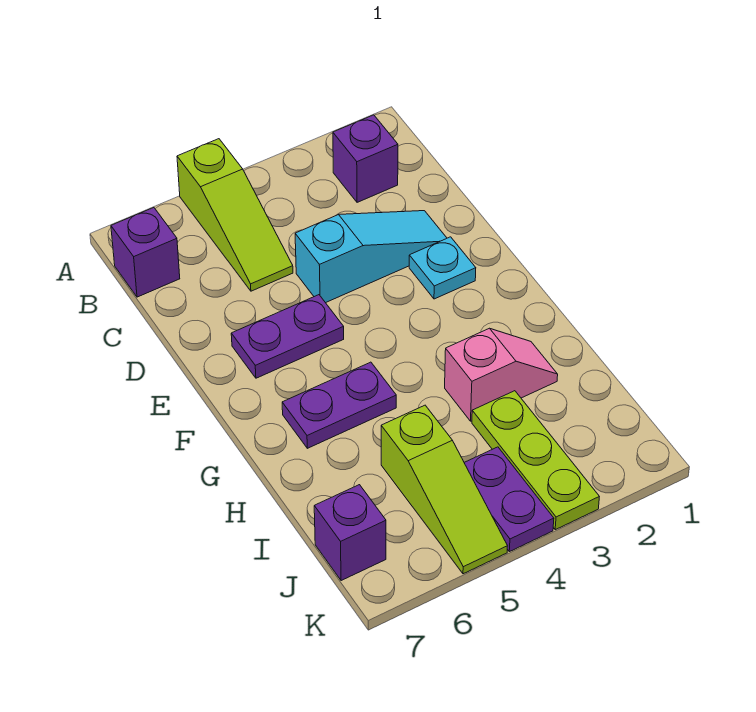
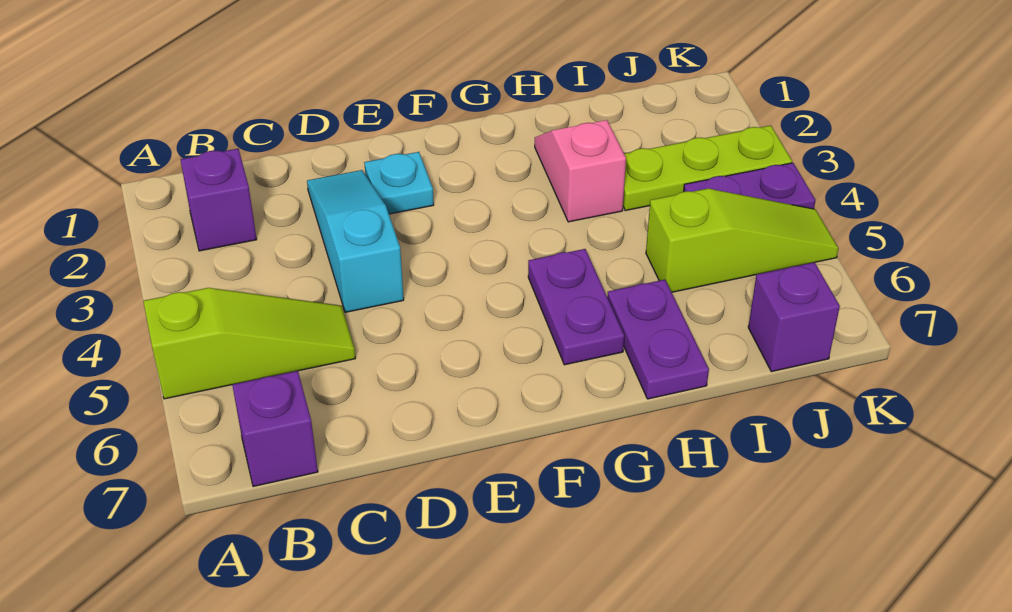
purple plate E5:E6 level 1 -> purple plate H6:H7 level 1

